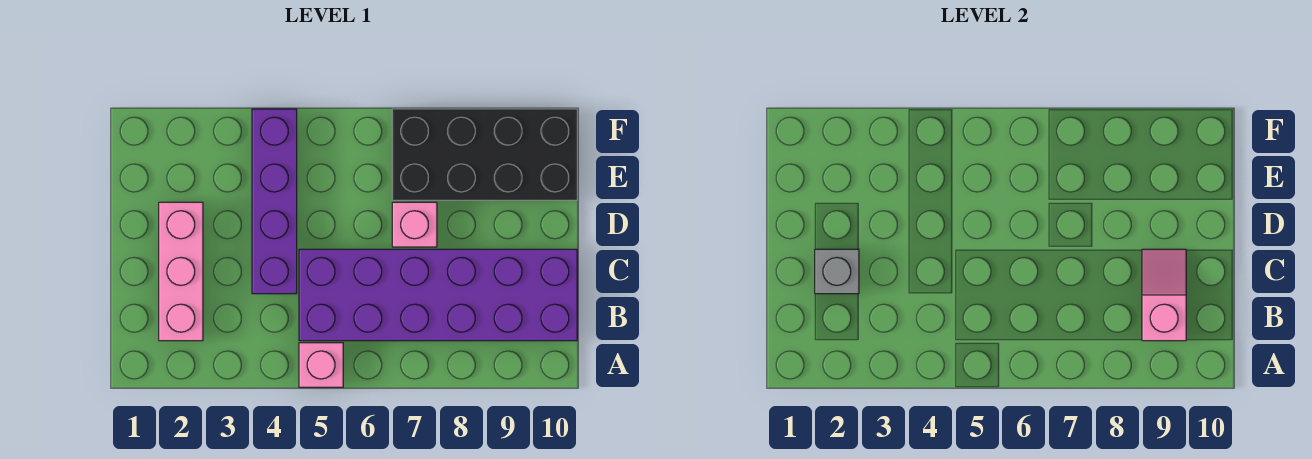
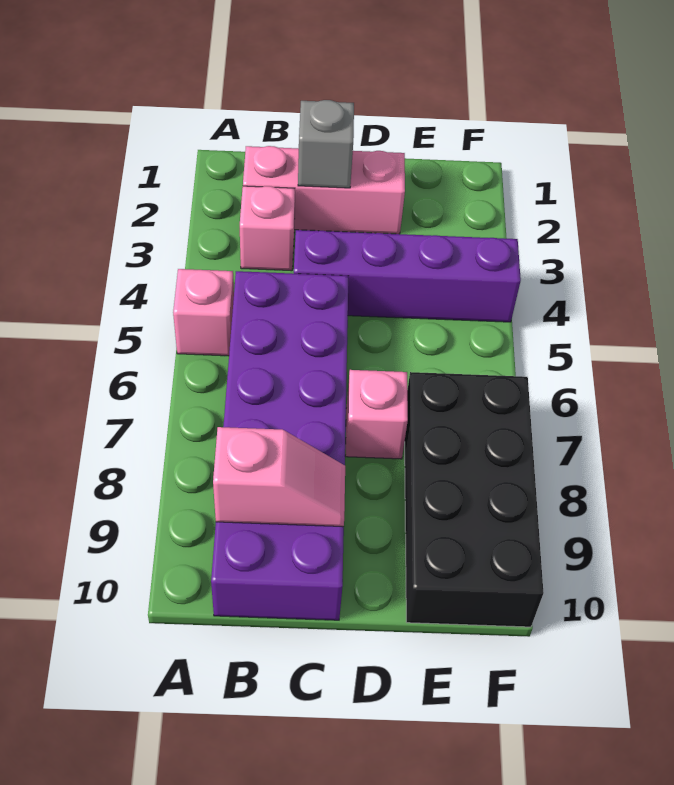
none -> pink brick B3 level 1

